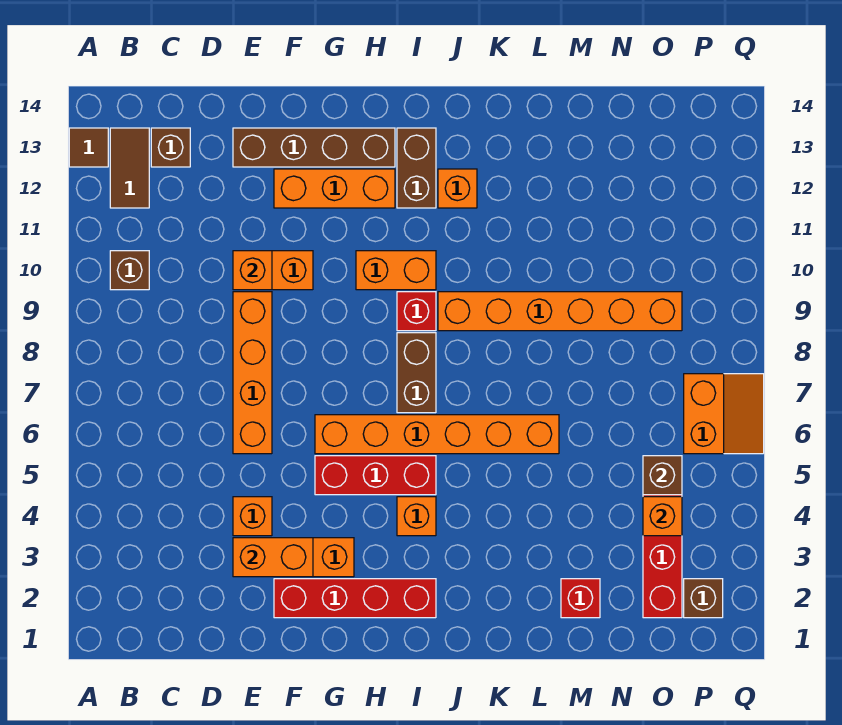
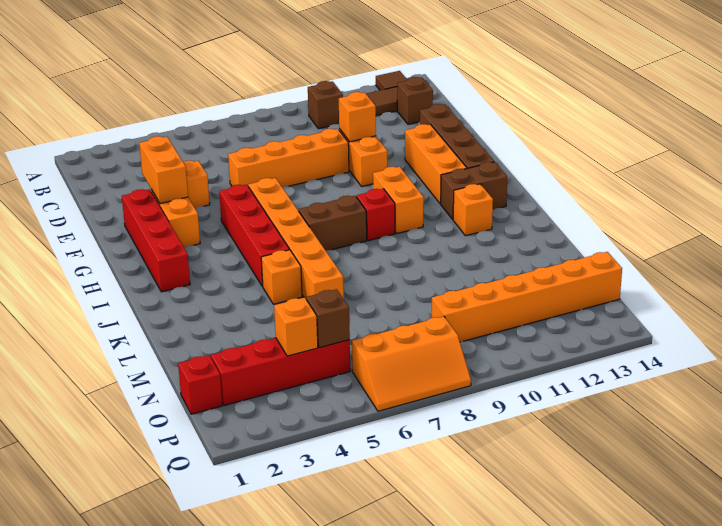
red brick G5:I5 level 1 -> red brick G5:J5 level 1
orange brick I4 level 1 -> orange brick K5 level 1
orange brick J9:O9 level 1 -> orange brick O9:O14 level 1
red brick M2 level 1 -> red brick O1 level 1
brown brick P2 level 1 -> none
orange slope P6:Q7 level 1 top P -> orange slope P6:Q8 level 1 top P

